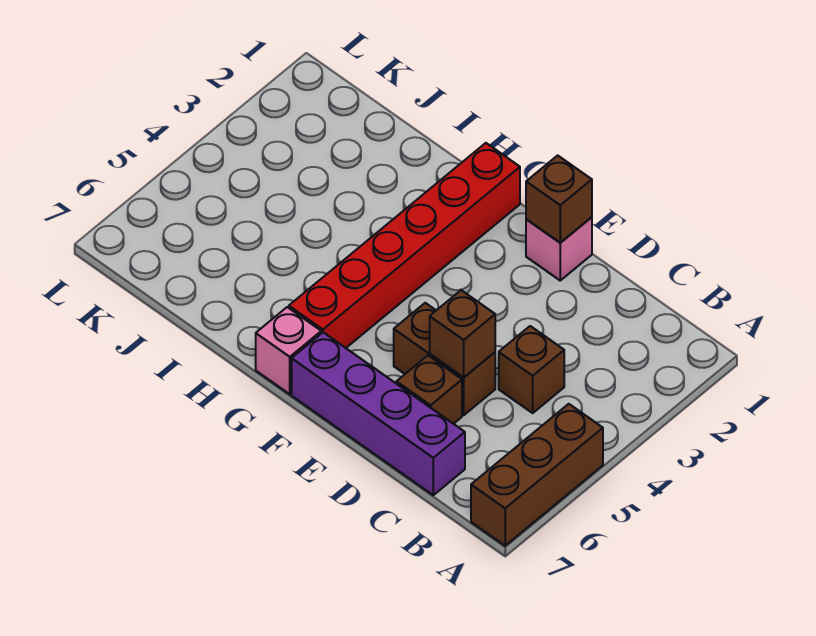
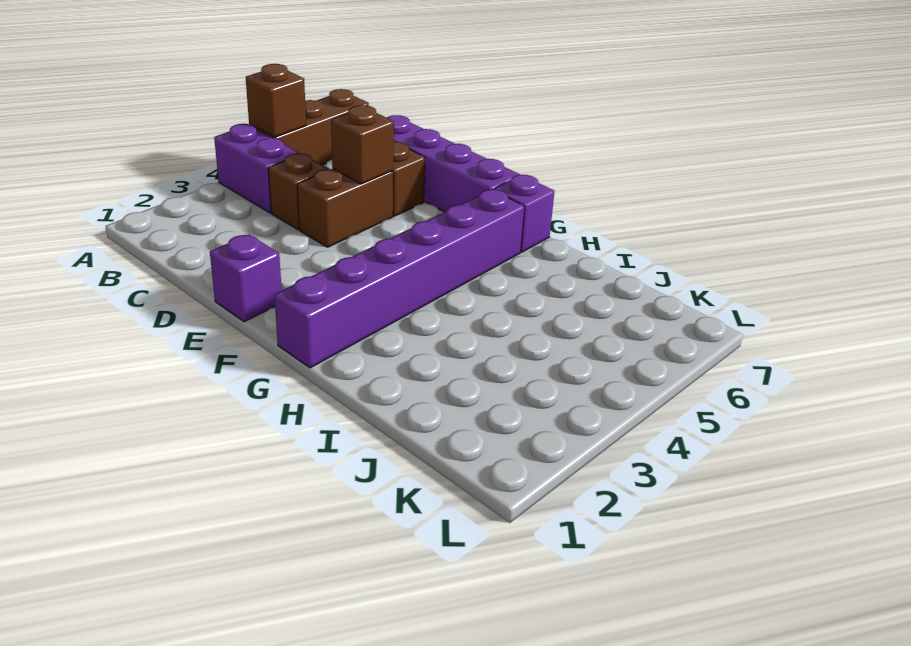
none -> purple brick A4:B4 level 1
brown brick D5:E5 level 1 -> brown brick D4:D5 level 1
pink brick E1 level 1 -> purple brick E1 level 1
brown brick E1 level 2 -> brown brick A5 level 2
red brick G1:G6 level 1 -> purple brick G1:G6 level 1
pink brick G7 level 1 -> purple brick G7 level 1

